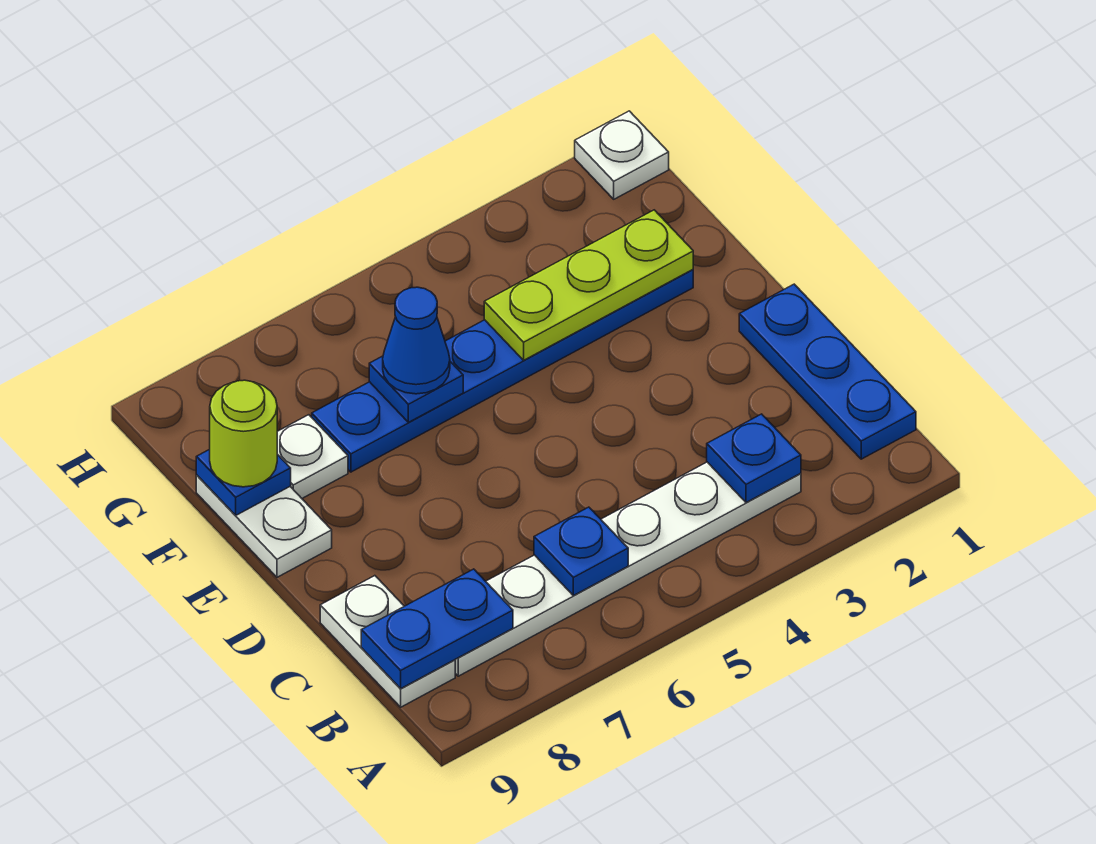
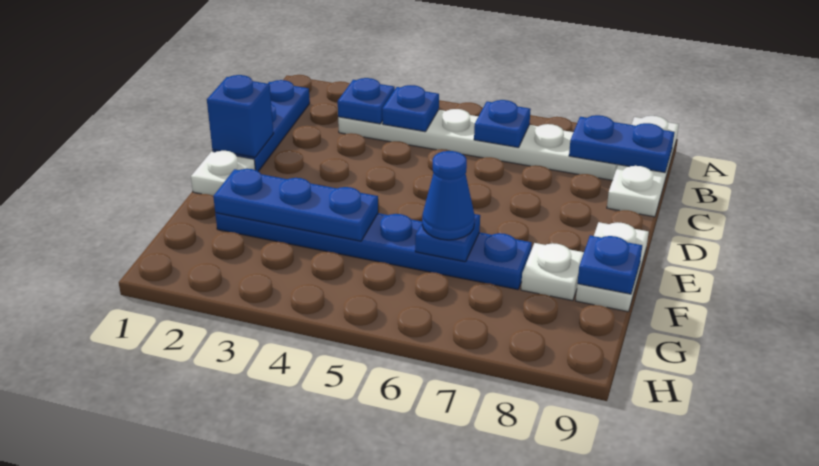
none -> blue plate B4 level 2
white plate B9:C9 level 1 -> white plate A9:C9 level 1
none -> blue brick D1 level 2
lime plate F2:F4 level 2 -> blue plate F2:F4 level 2
lime round brick F9 level 3 -> none
white plate H1 level 1 -> white plate E1 level 1

